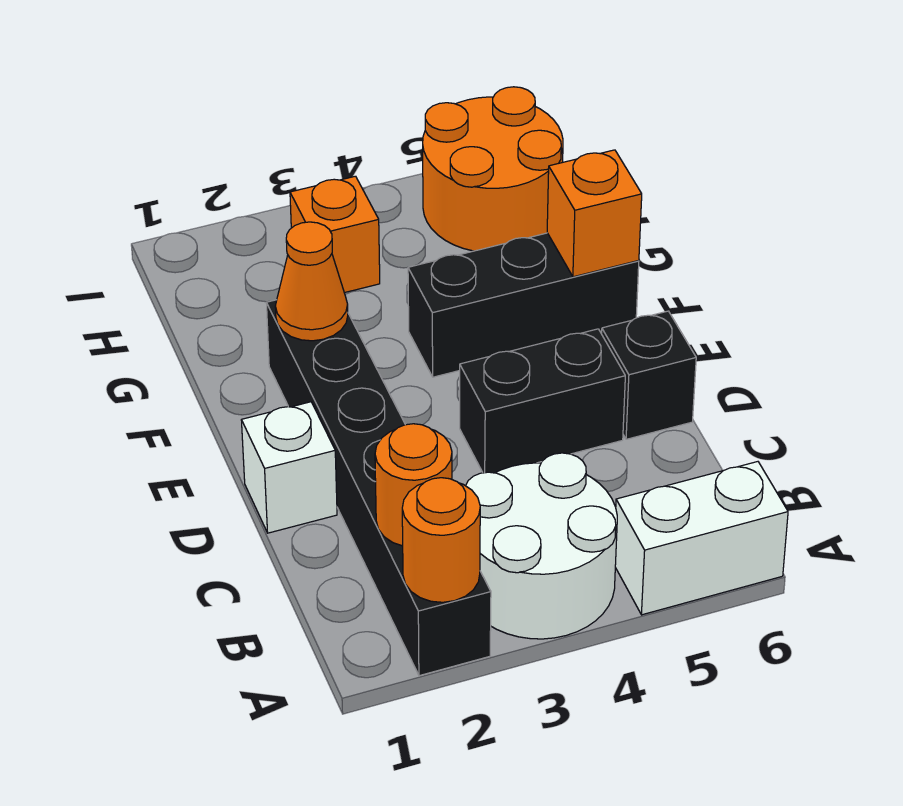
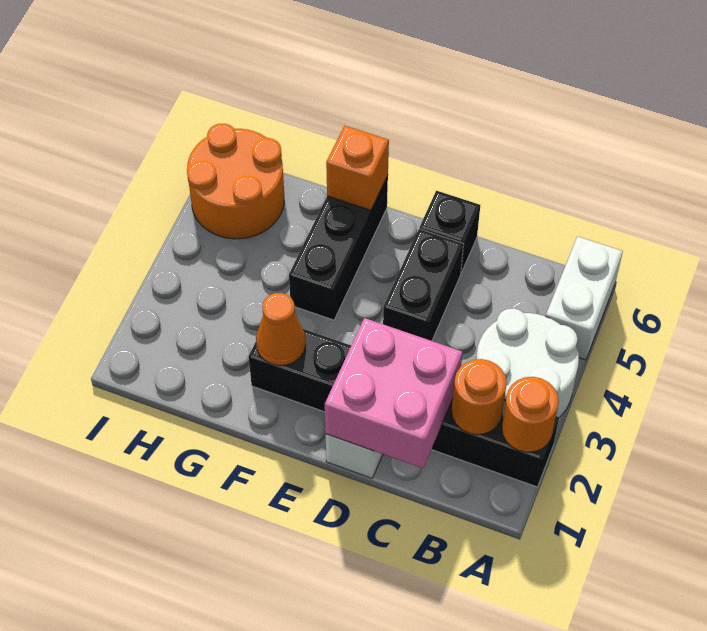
none -> pink brick C1:D2 level 2
orange brick H3 level 1 -> none

